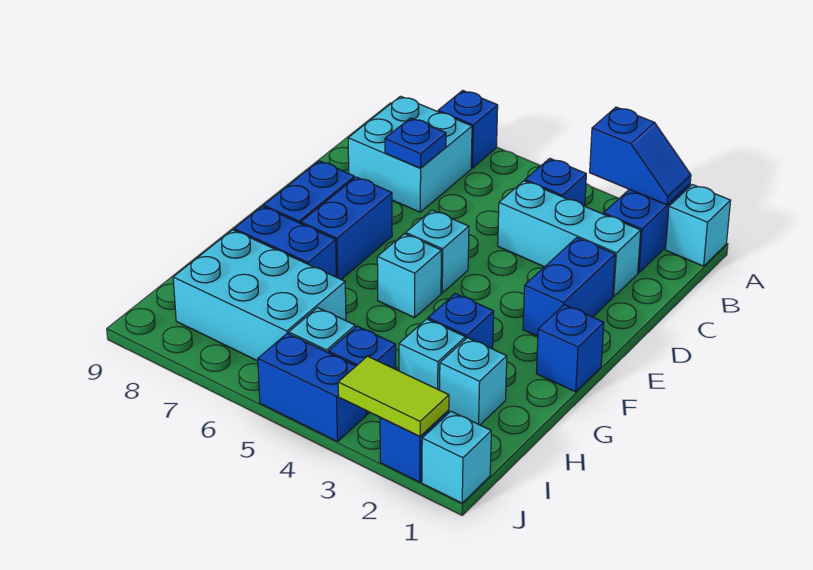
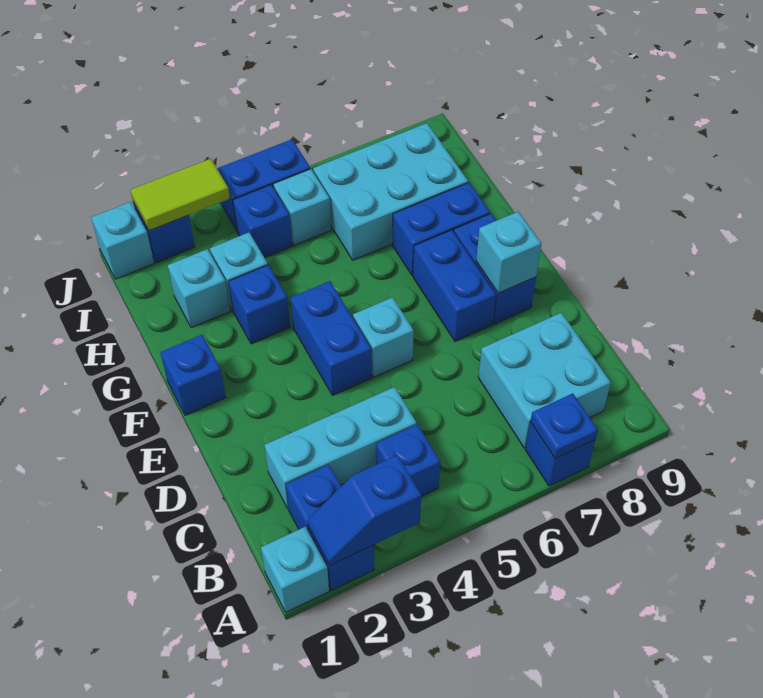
blue plate C7 level 2 -> blue plate A7 level 2
blue brick D2:E2 level 1 -> blue brick E4:F4 level 1
cyan brick F5 level 1 -> cyan brick E8 level 2

